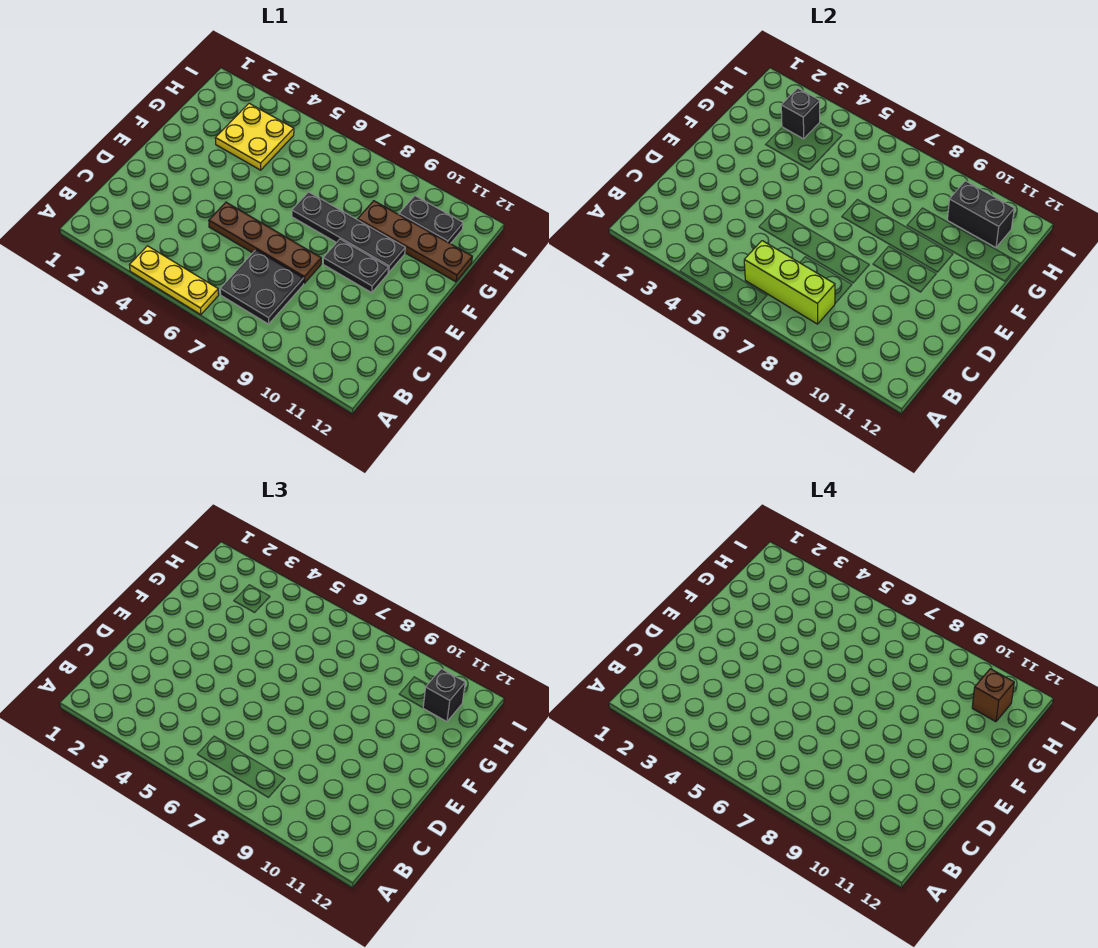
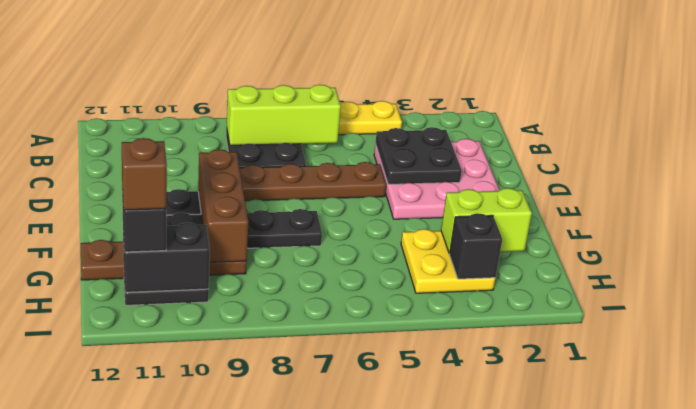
none -> pink plate C2:E4 level 1
none -> black plate C3:D4 level 2
none -> brown brick E9:G9 level 2
none -> lime brick G2:G3 level 2

